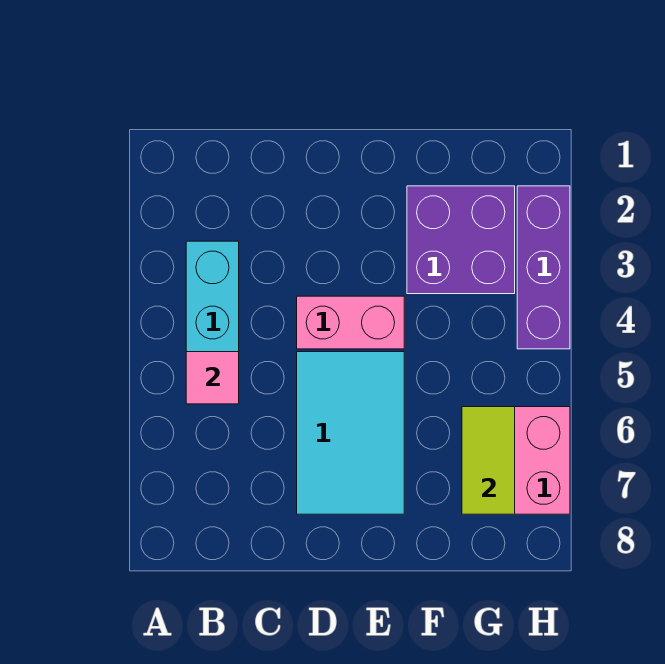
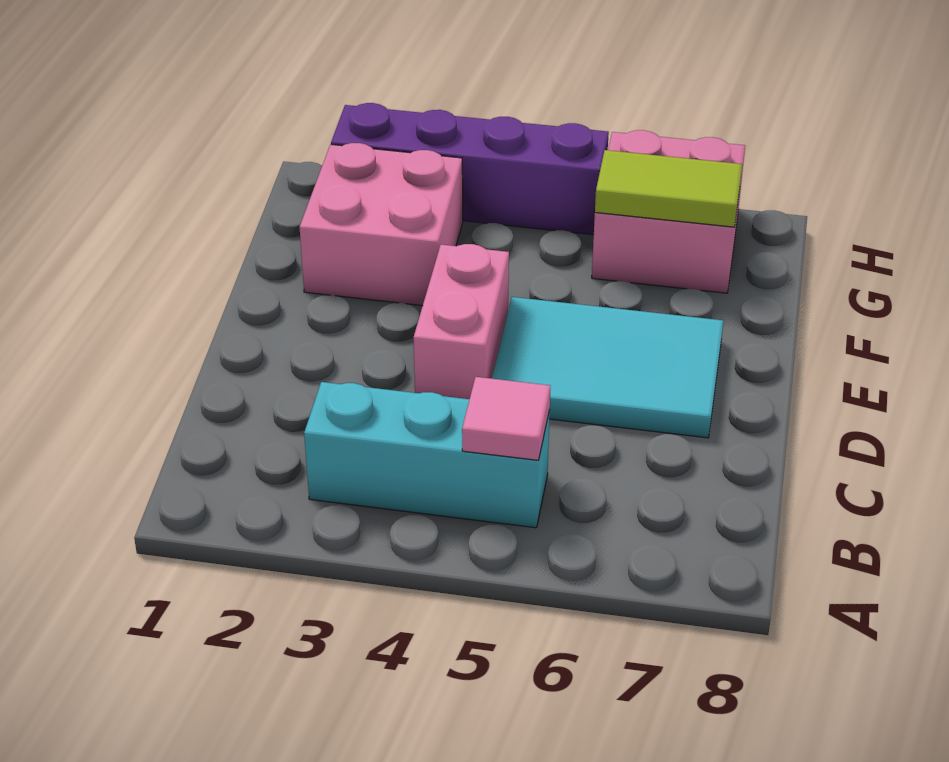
purple brick F2:G3 level 1 -> pink brick F2:G3 level 1
purple brick H2:H4 level 1 -> purple brick H2:H5 level 1

